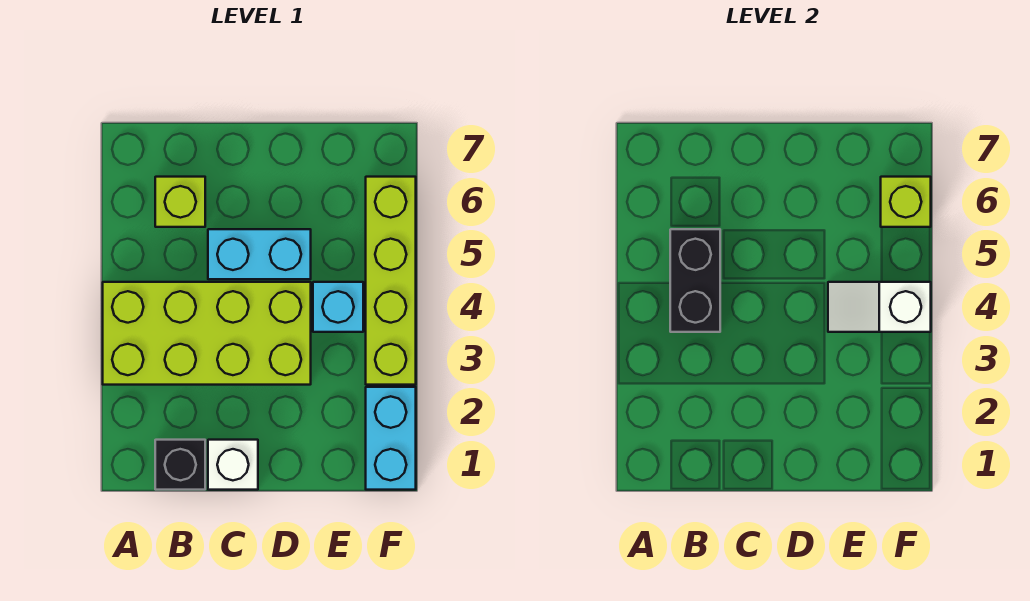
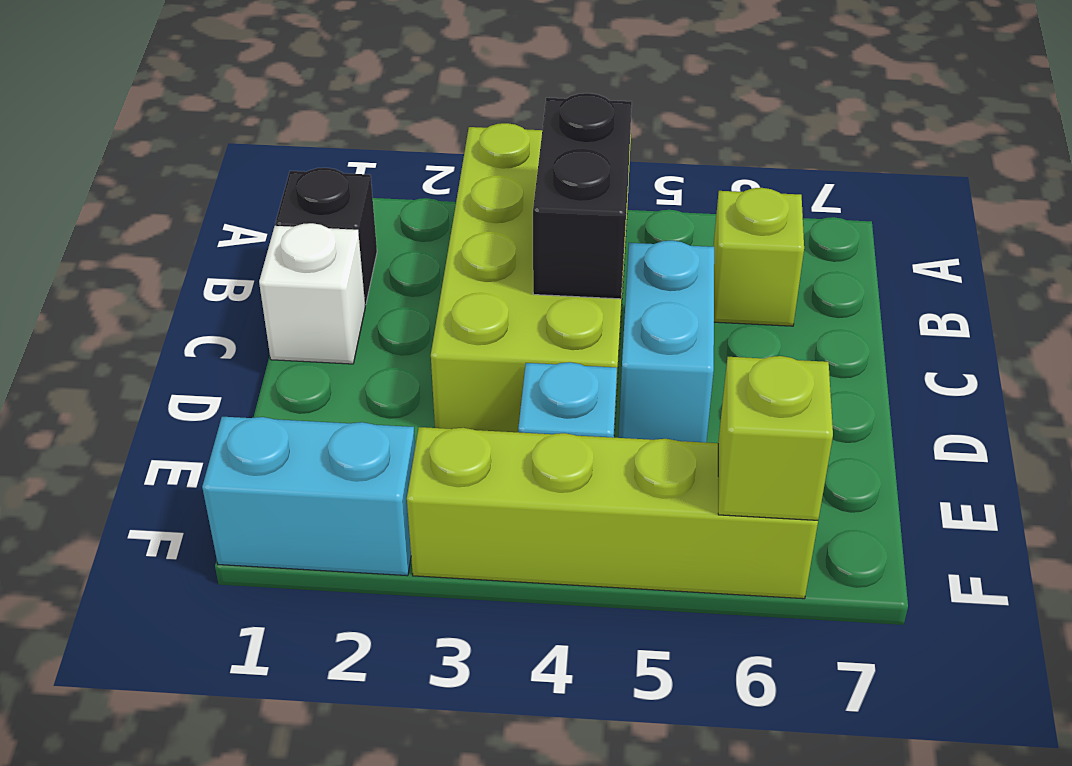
black brick B4:B5 level 2 -> black brick B4:C4 level 2
white slope E4:F4 level 2 top F -> none

